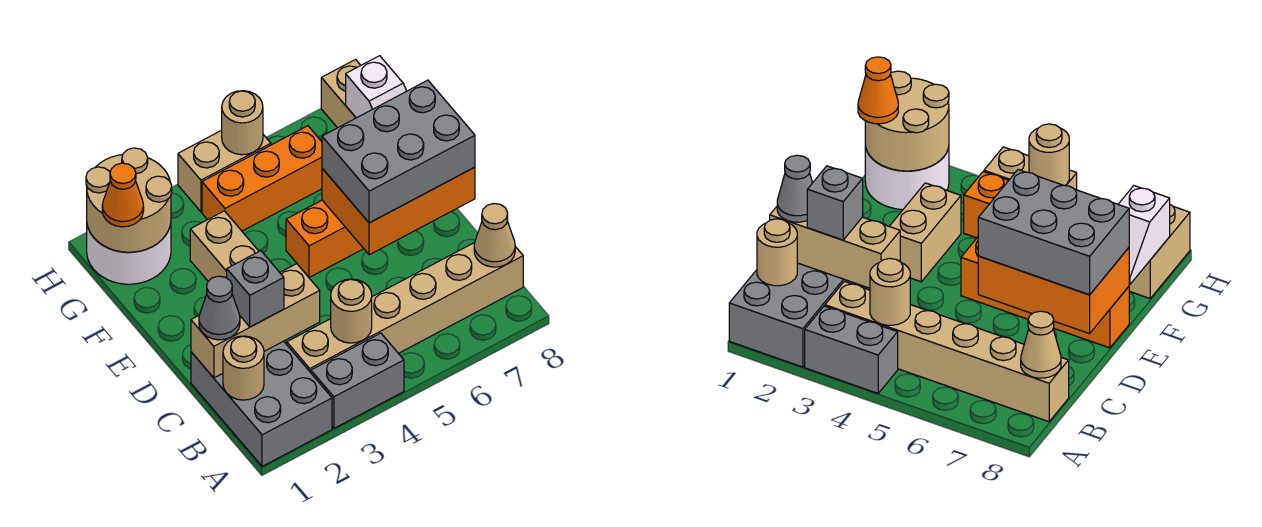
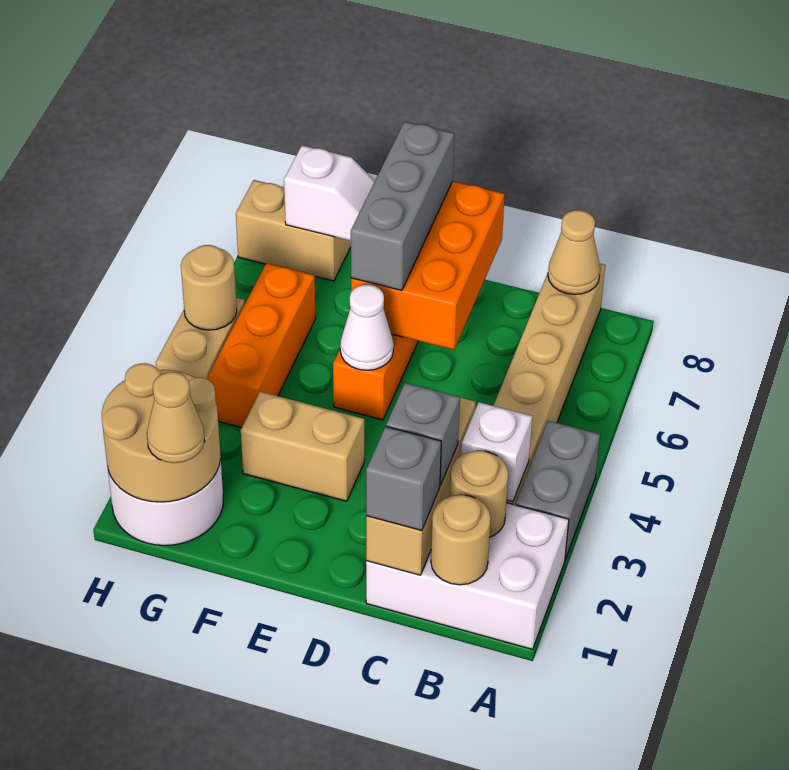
grey brick A1:C2 level 1 -> white brick A1:C2 level 1
none -> white brick B3 level 2
tan round brick B4 level 2 -> tan round brick B2 level 2
grey cone C1 level 3 -> grey brick C1 level 3
grey brick D6:E8 level 3 -> grey brick E6:E8 level 3
none -> white cone E5 level 2
orange cone G1 level 3 -> tan cone G1 level 3

